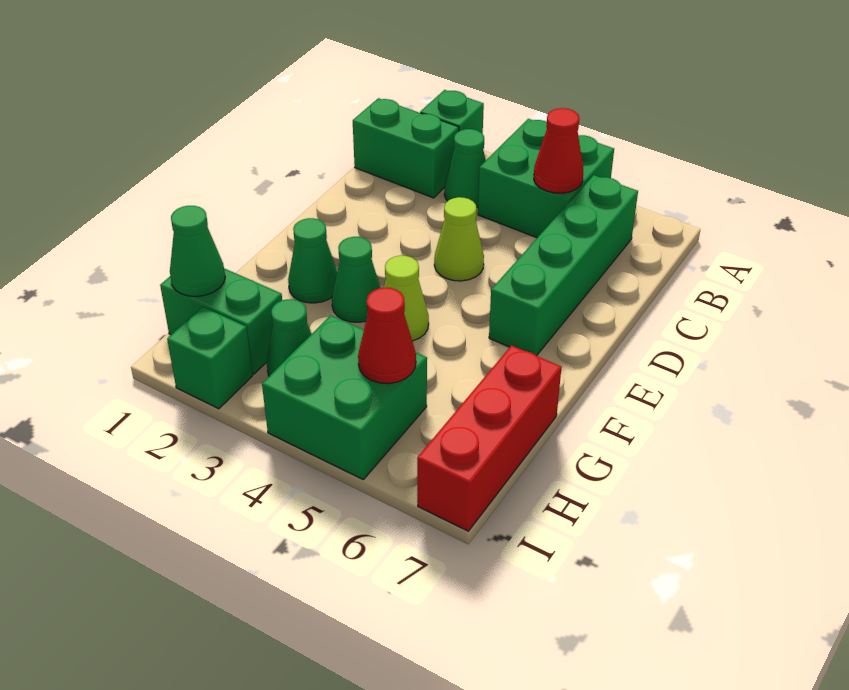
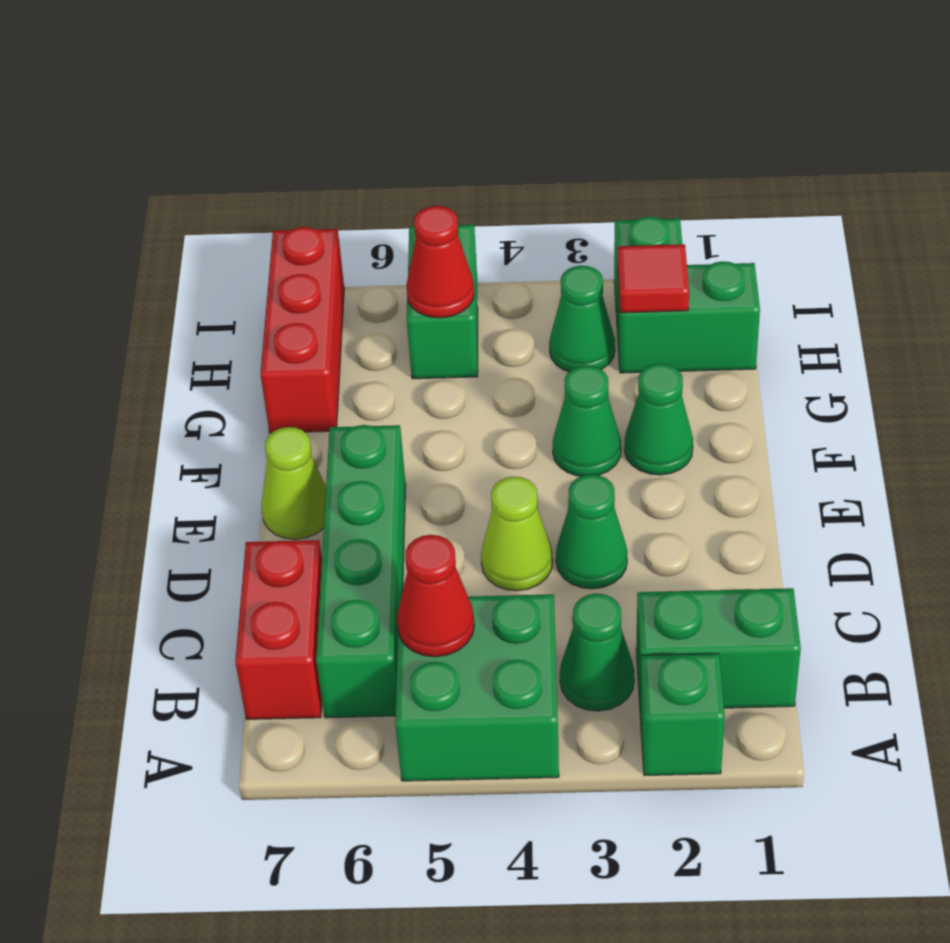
none -> red brick B7:C7 level 1
lime cone F4 level 1 -> lime cone E7 level 1
green cone H1 level 2 -> green cone D3 level 1
none -> red tile H2 level 2
green brick H4:I5 level 1 -> green brick H5:I5 level 1

